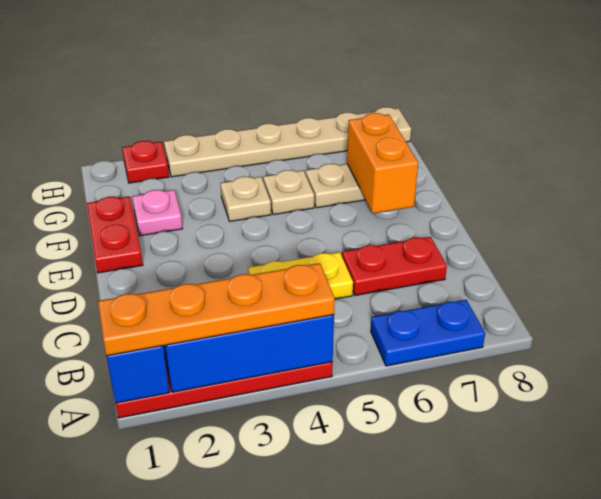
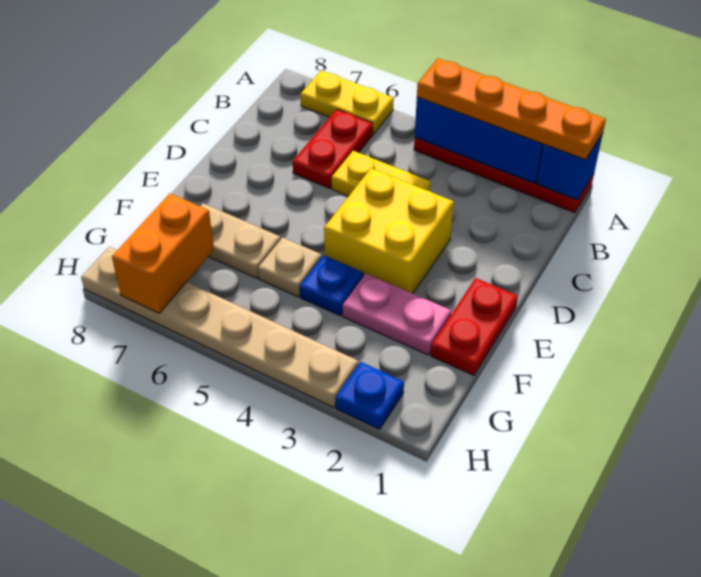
blue plate A6:A7 level 1 -> yellow plate A6:A7 level 1
red plate C6:C7 level 1 -> red plate B6:C6 level 1
none -> yellow brick D3:E4 level 1
orange brick E7:F7 level 2 -> orange brick G7:H7 level 2
pink plate F2 level 1 -> pink plate F2:F3 level 1
tan plate F4 level 1 -> blue plate F4 level 1
red plate H2 level 1 -> blue plate H2 level 1

